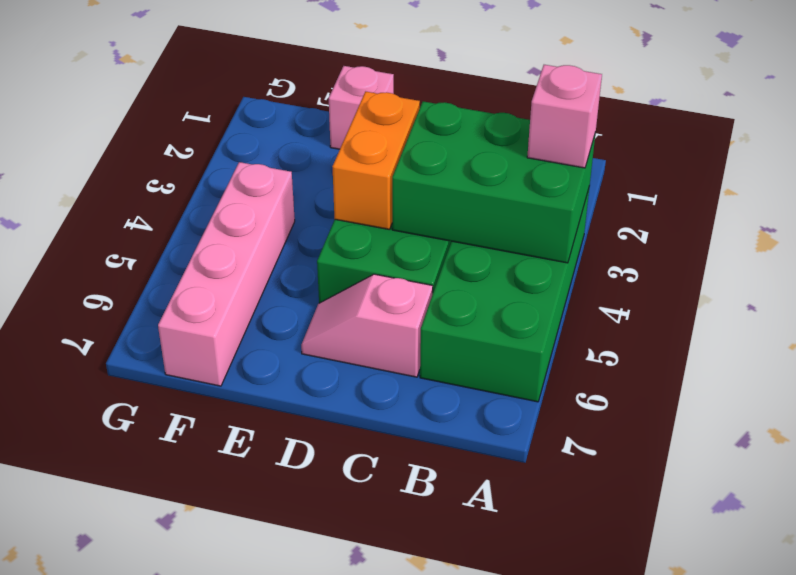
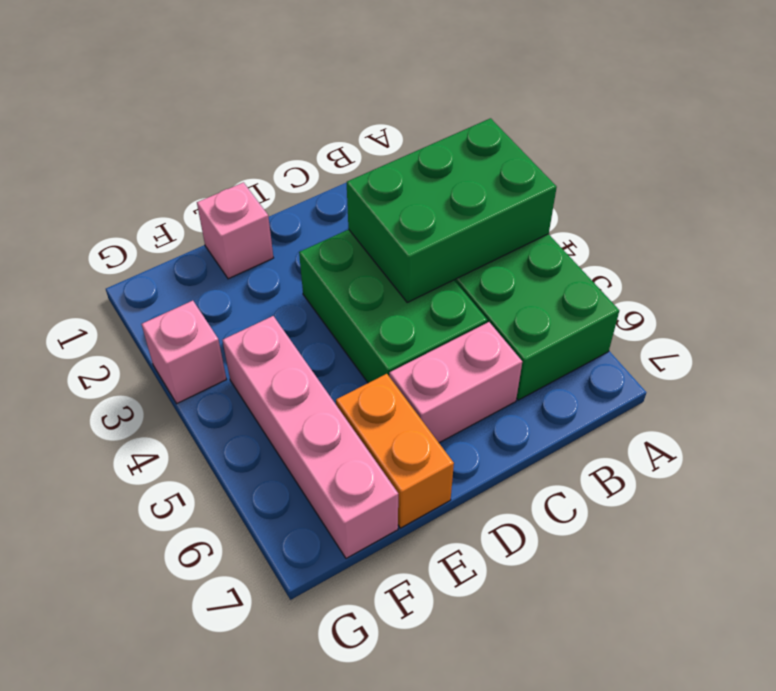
pink brick A3 level 3 -> pink brick G3 level 1
pink slope C6:D6 level 1 top C -> pink brick C6:D6 level 1
orange brick D3:D4 level 2 -> orange brick E6:E7 level 1

